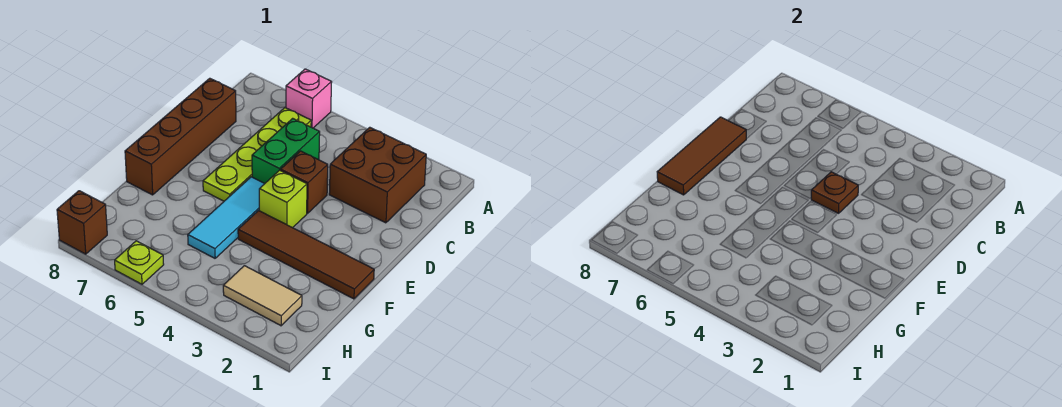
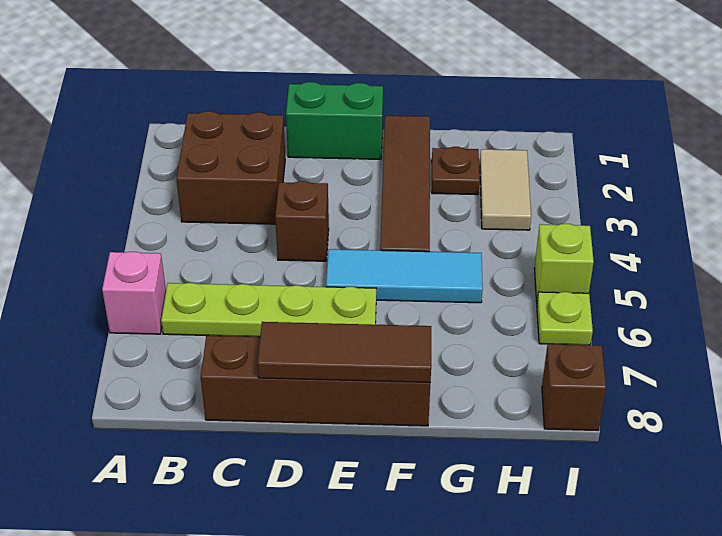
green brick C5:D5 level 1 -> green brick D1:E1 level 1
brown plate D4 level 2 -> brown plate G2 level 1
lime brick E4 level 1 -> lime brick I5 level 1

